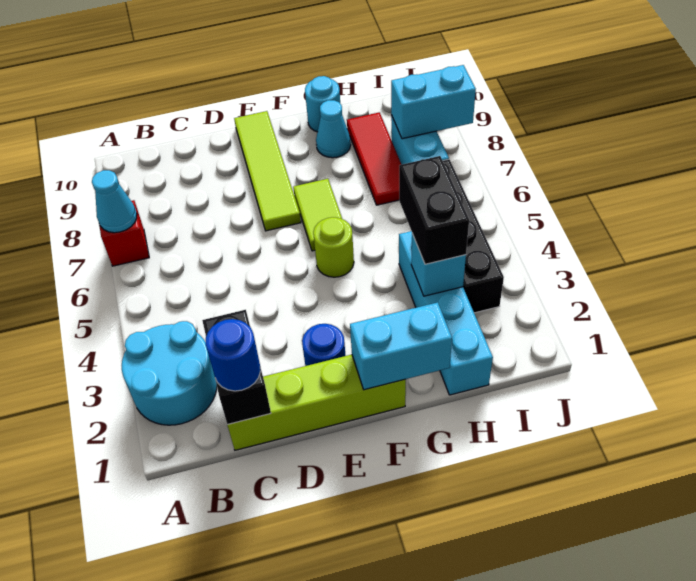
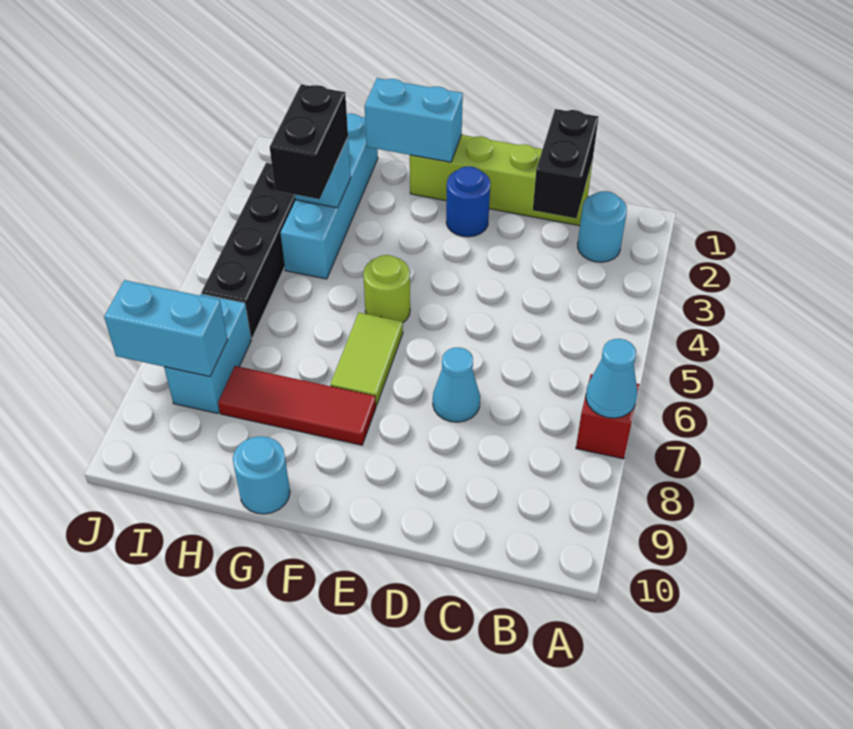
cyan round brick A2:B3 level 1 -> cyan round brick B2 level 1
blue round brick C1 level 3 -> none
lime tile E7:E10 level 1 -> none
cyan cone G9 level 1 -> cyan cone D7 level 1
red tile H7:H9 level 1 -> red tile F8:H8 level 1

